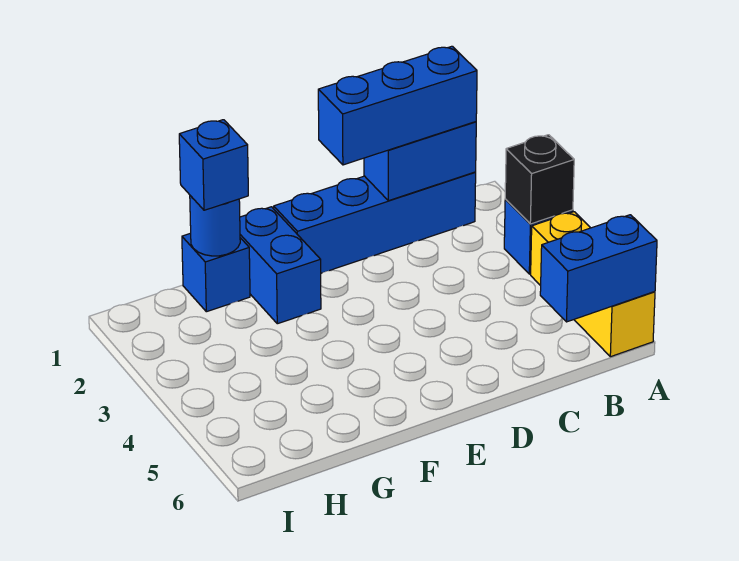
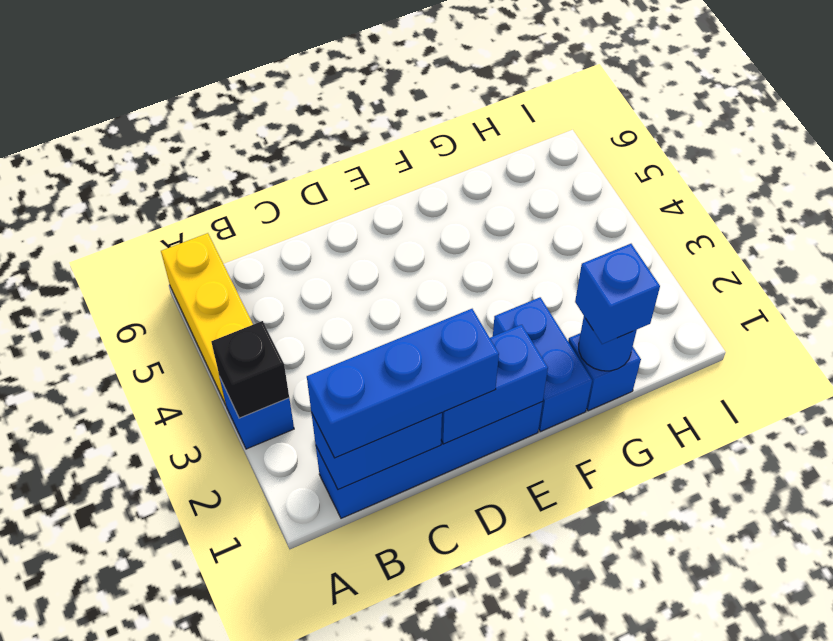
blue brick A6:B6 level 2 -> blue brick D1:E1 level 2

